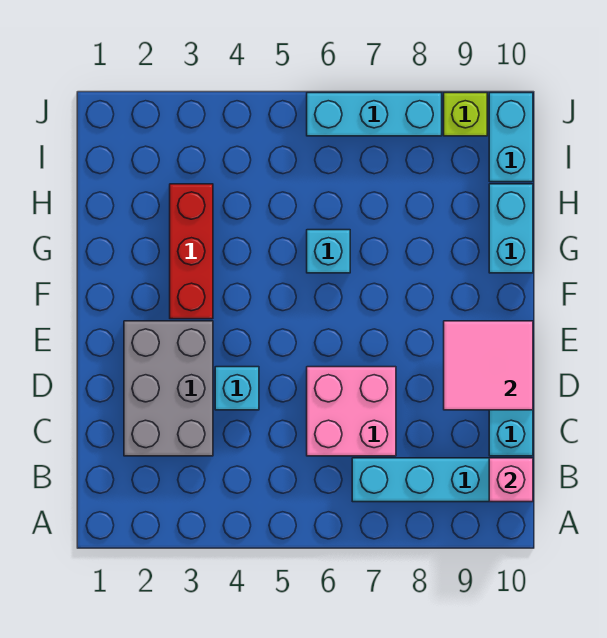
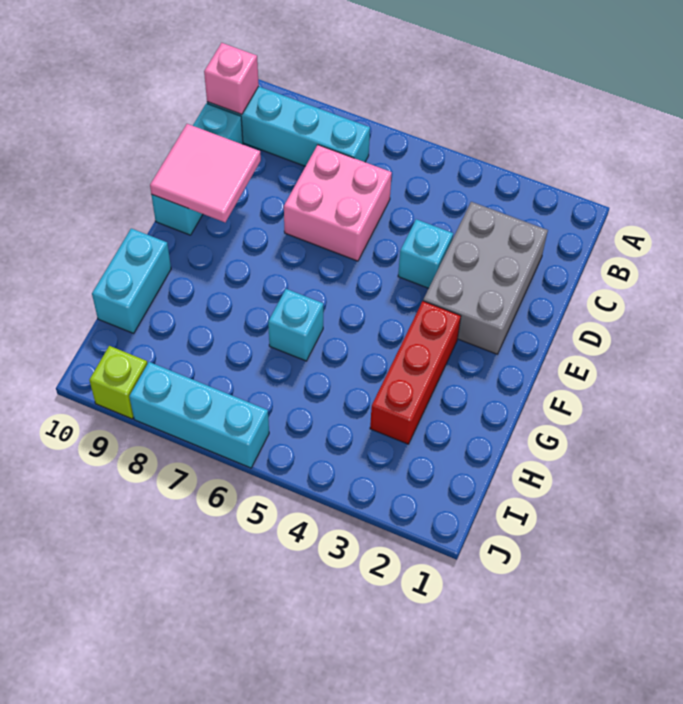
cyan brick I10:J10 level 1 -> none

